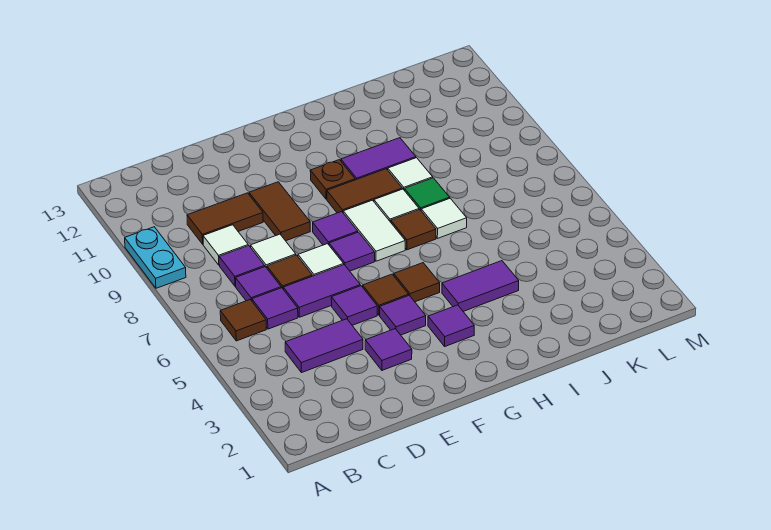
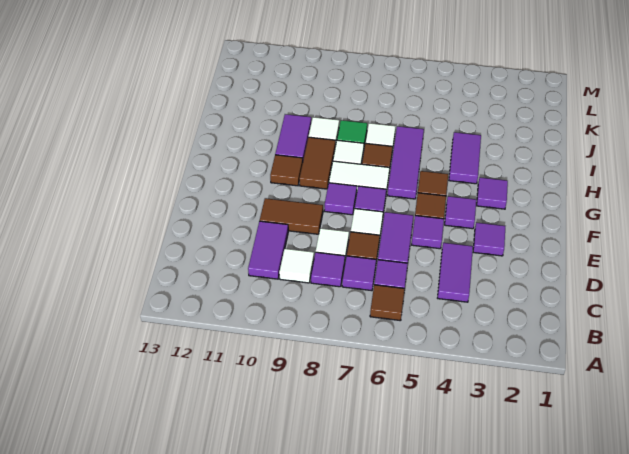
cyan plate A9:A10 level 1 -> none
brown tile C10:D10 level 1 -> purple tile C10:D10 level 1
none -> purple tile G6:I6 level 1
brown plate G10 level 1 -> brown tile G10 level 1

